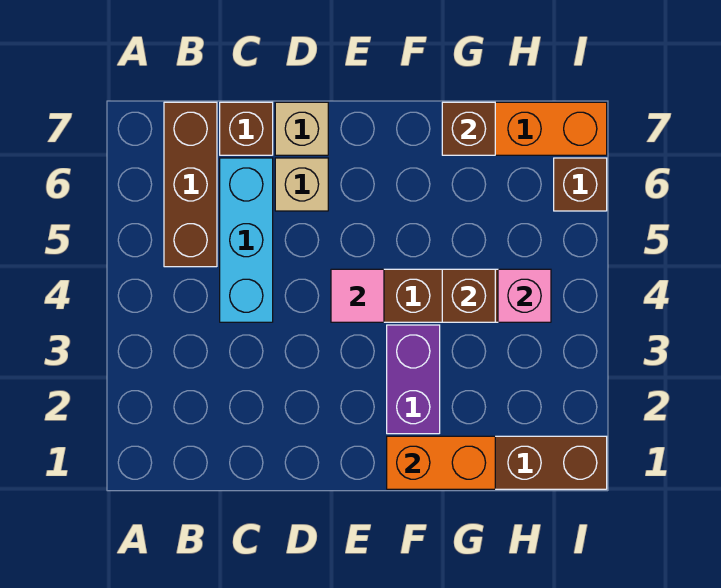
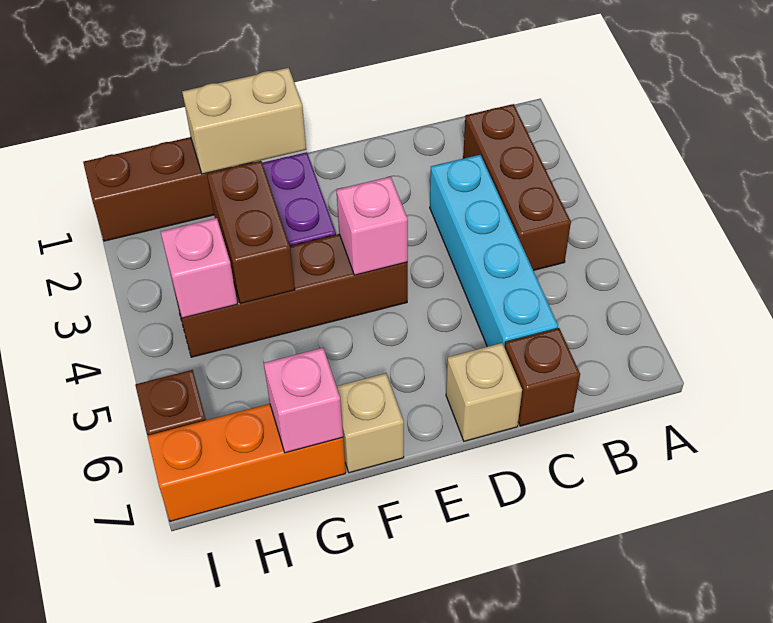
brown brick B5:B7 level 1 -> brown brick B2:B4 level 1
cyan brick C4:C6 level 1 -> cyan brick C3:C6 level 1
tan brick D6 level 1 -> tan brick F7 level 1
pink tile E4 level 2 -> pink brick E4 level 2
orange brick F1:G1 level 2 -> tan brick F1:G1 level 2
brown brick G4 level 2 -> brown brick G3:G4 level 2
brown brick G7 level 2 -> pink brick G7 level 2

